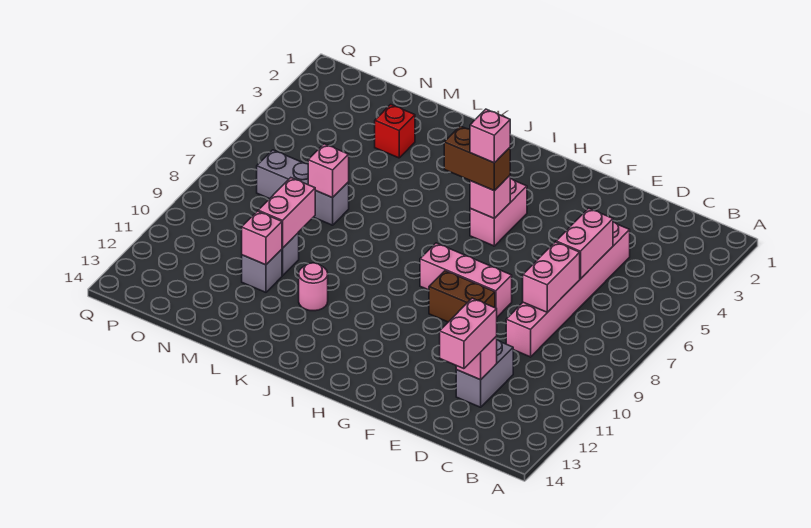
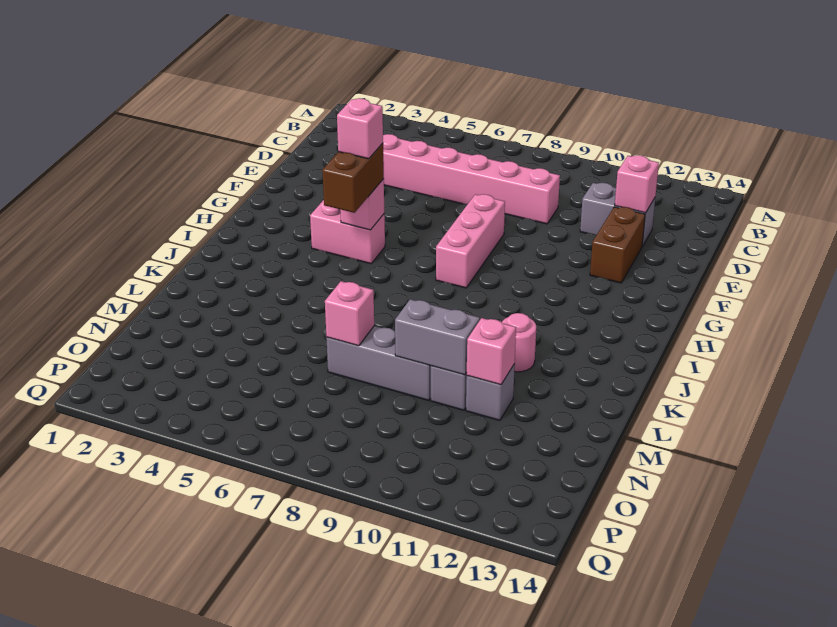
pink brick D5:D6 level 2 -> none
pink brick D7:D8 level 2 -> none
pink brick D12:D13 level 3 -> none
brown brick F9:G9 level 1 -> brown brick E12:F12 level 1
red brick M3 level 1 -> none
grey brick M7:O7 level 1 -> grey brick M7:M9 level 1
pink brick M9:M10 level 2 -> grey brick M9:M10 level 2

